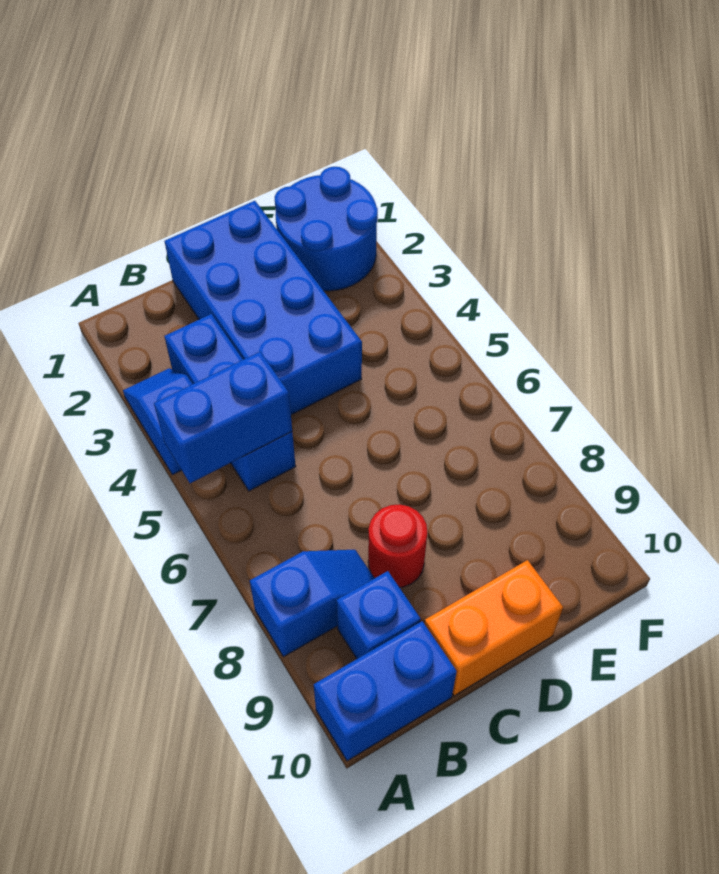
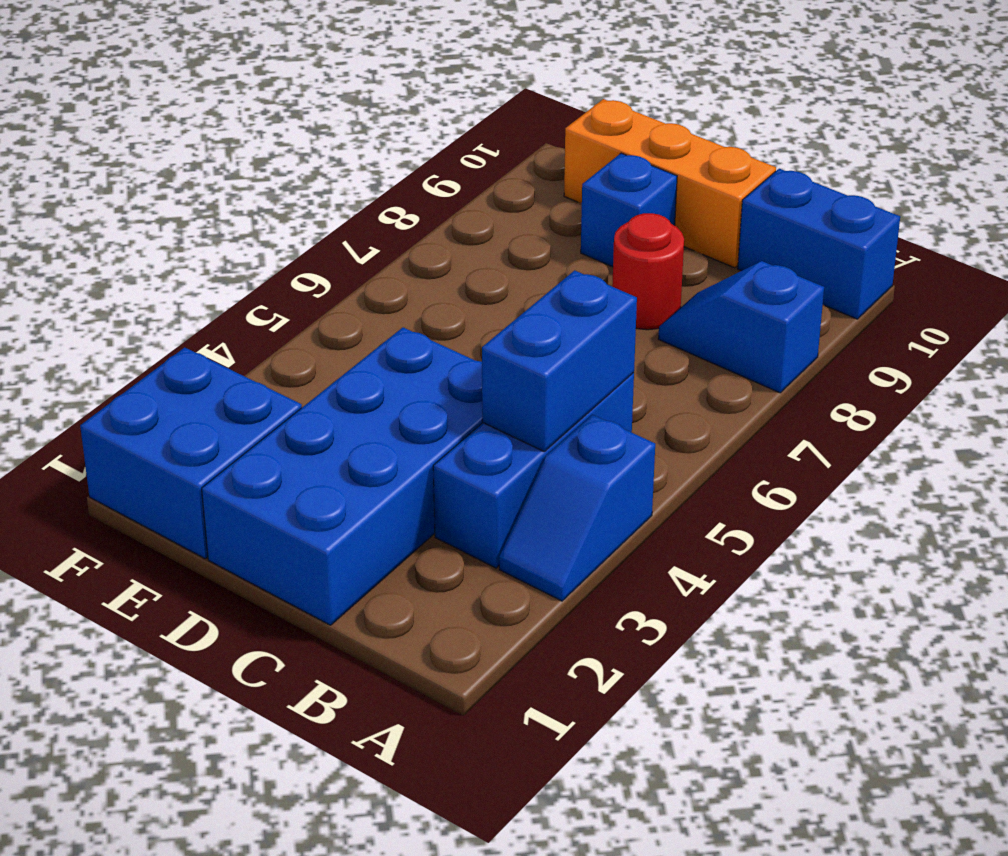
blue brick A5:B5 level 2 -> blue brick B4:B5 level 2
blue brick B9 level 1 -> blue brick D9 level 1
orange brick C10:D10 level 1 -> orange brick C10:E10 level 1
blue round brick E1:F2 level 1 -> blue brick E1:F2 level 1

